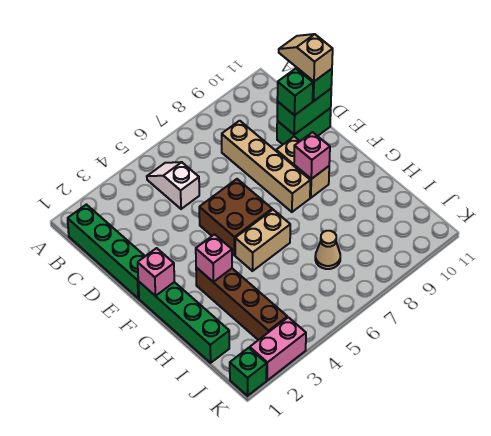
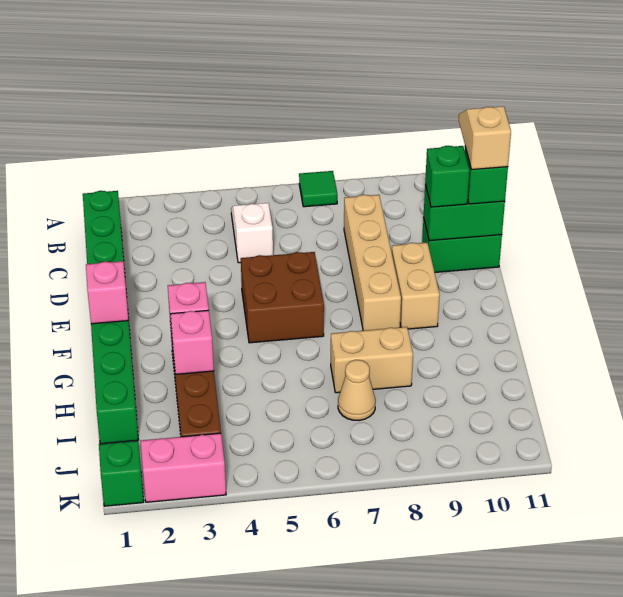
none -> green tile A7 level 1
pink brick F9 level 2 -> pink brick H3 level 2
tan brick G5:G6 level 1 -> tan brick H7:H8 level 1

